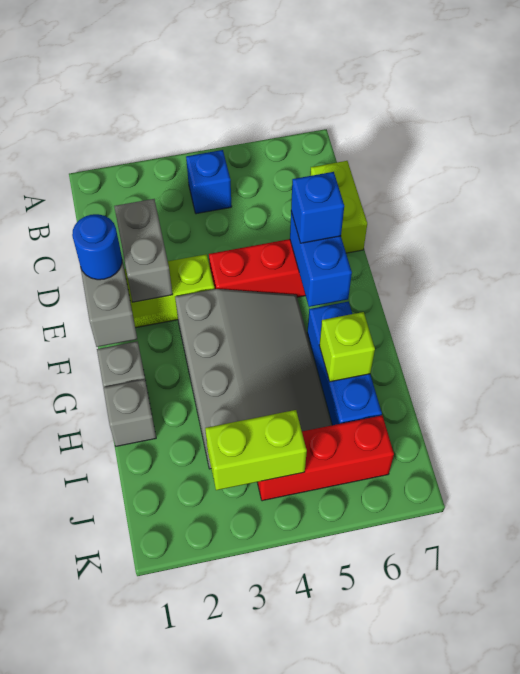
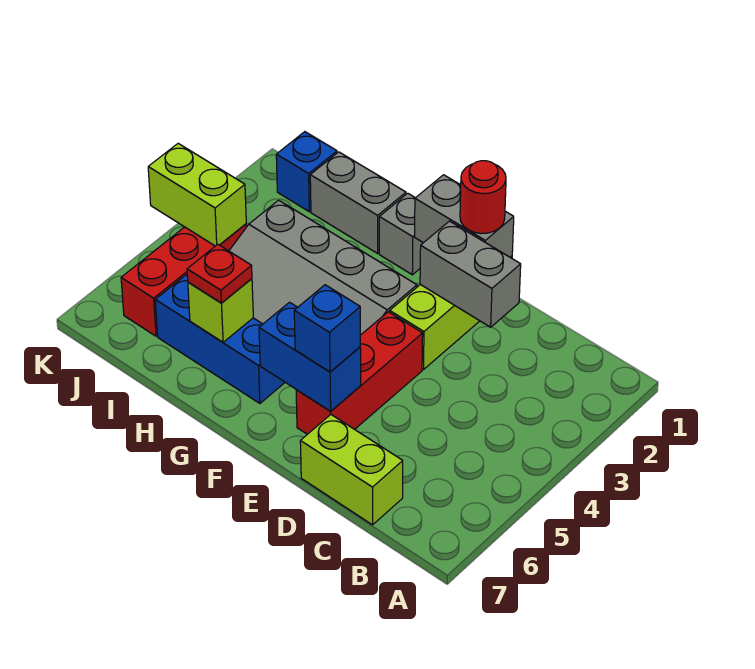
blue brick B4 level 1 -> blue brick J1 level 1
blue round brick E1 level 3 -> red round brick E1 level 3
grey brick H1 level 1 -> grey brick H1:I1 level 1
none -> red plate H6 level 3
lime brick J3:J4 level 2 -> lime brick J4:K4 level 2

